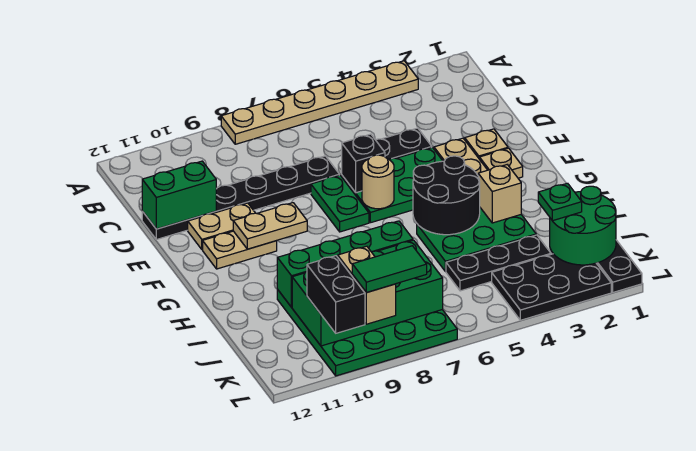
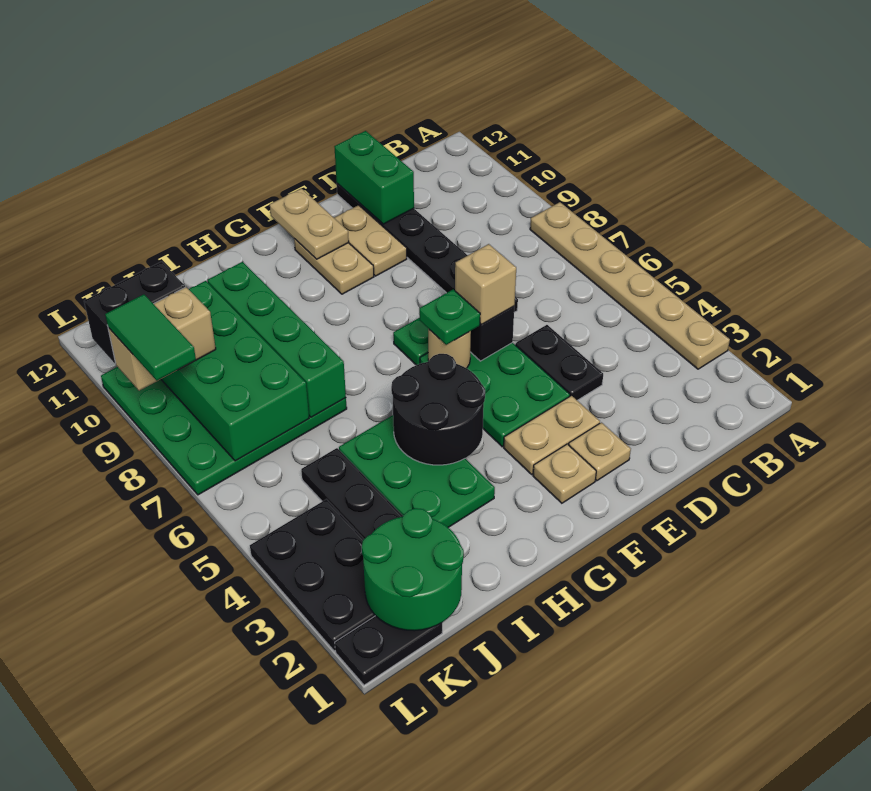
tan plate F9:F10 level 2 -> tan plate F11:F12 level 2
tan brick H3 level 2 -> tan brick E6 level 3
green plate J2 level 3 -> green plate F6 level 3

